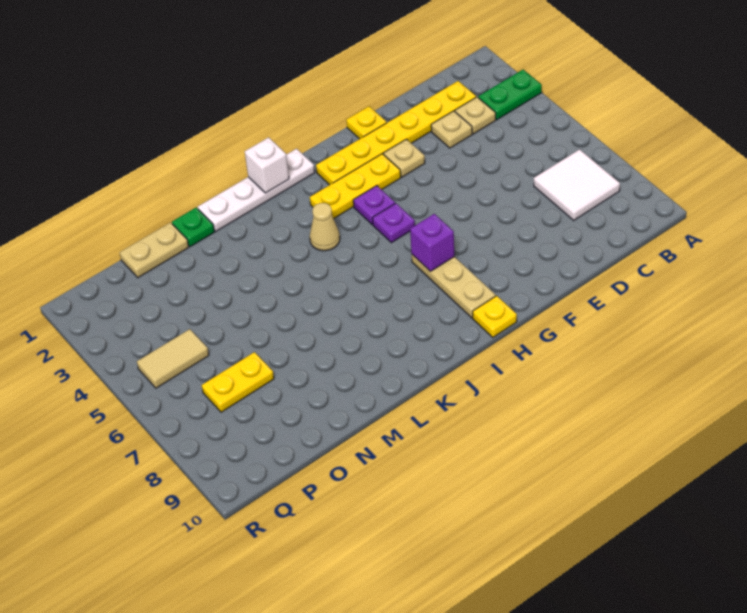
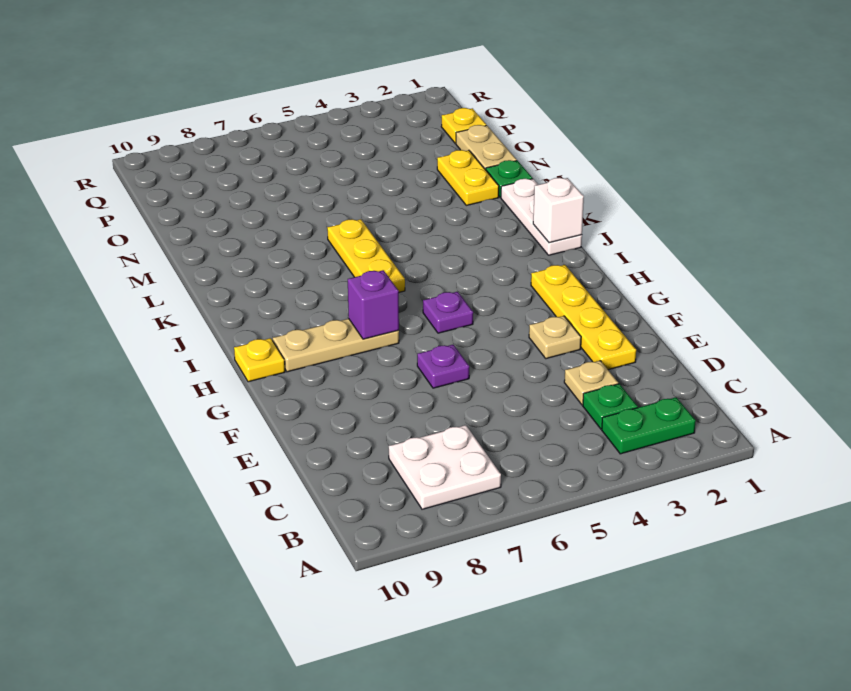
green plate A3:B3 level 1 -> green plate B2:B3 level 1
white tile B7:C8 level 1 -> white plate B7:C8 level 1
yellow plate C2:H2 level 1 -> yellow plate E2:H2 level 1
tan plate C3 level 1 -> green plate C3 level 1
yellow plate F1 level 1 -> yellow plate P1 level 1
yellow plate G3:I3 level 1 -> yellow plate J6:L6 level 1
purple plate H4 level 1 -> purple plate F6 level 1
white plate I1:L1 level 1 -> white plate J1:L1 level 1
tan cone J4 level 1 -> none
yellow plate O7:P7 level 1 -> yellow plate M2:N2 level 1
tan tile P5:Q5 level 1 -> none

